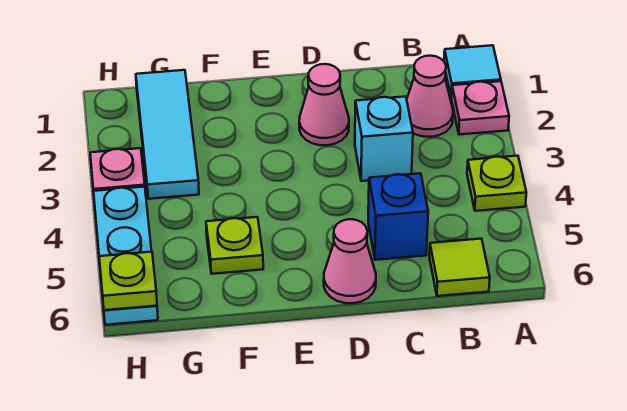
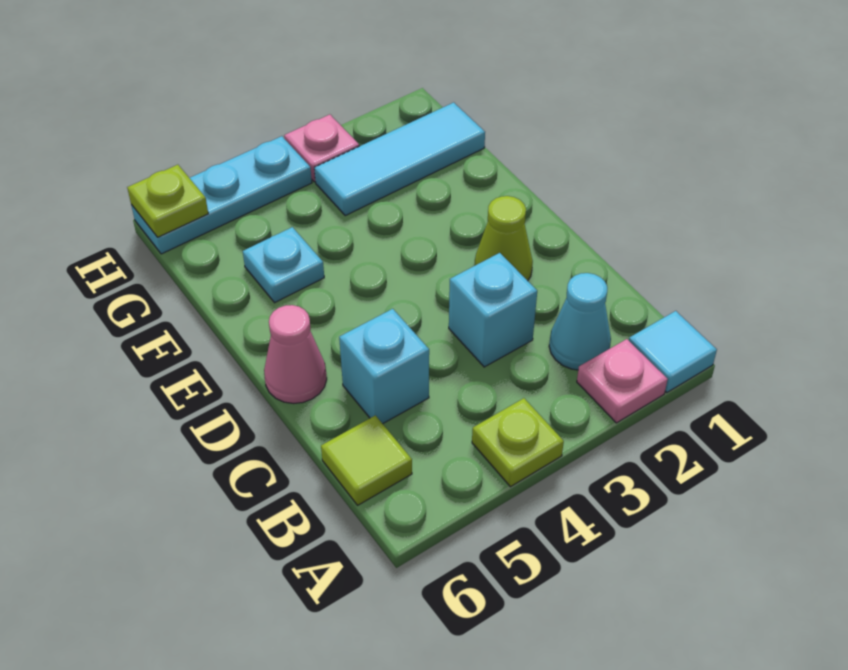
pink cone B2 level 1 -> cyan cone B2 level 1
blue brick C5 level 1 -> cyan brick C5 level 1
pink cone D2 level 1 -> lime cone D2 level 1
lime plate F5 level 1 -> cyan plate F5 level 1

